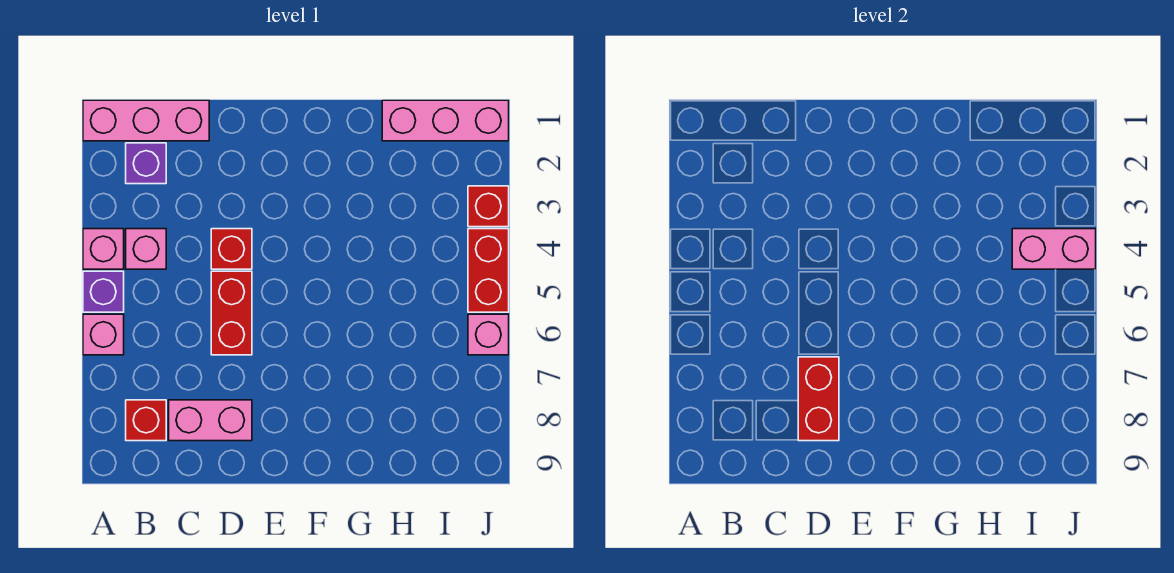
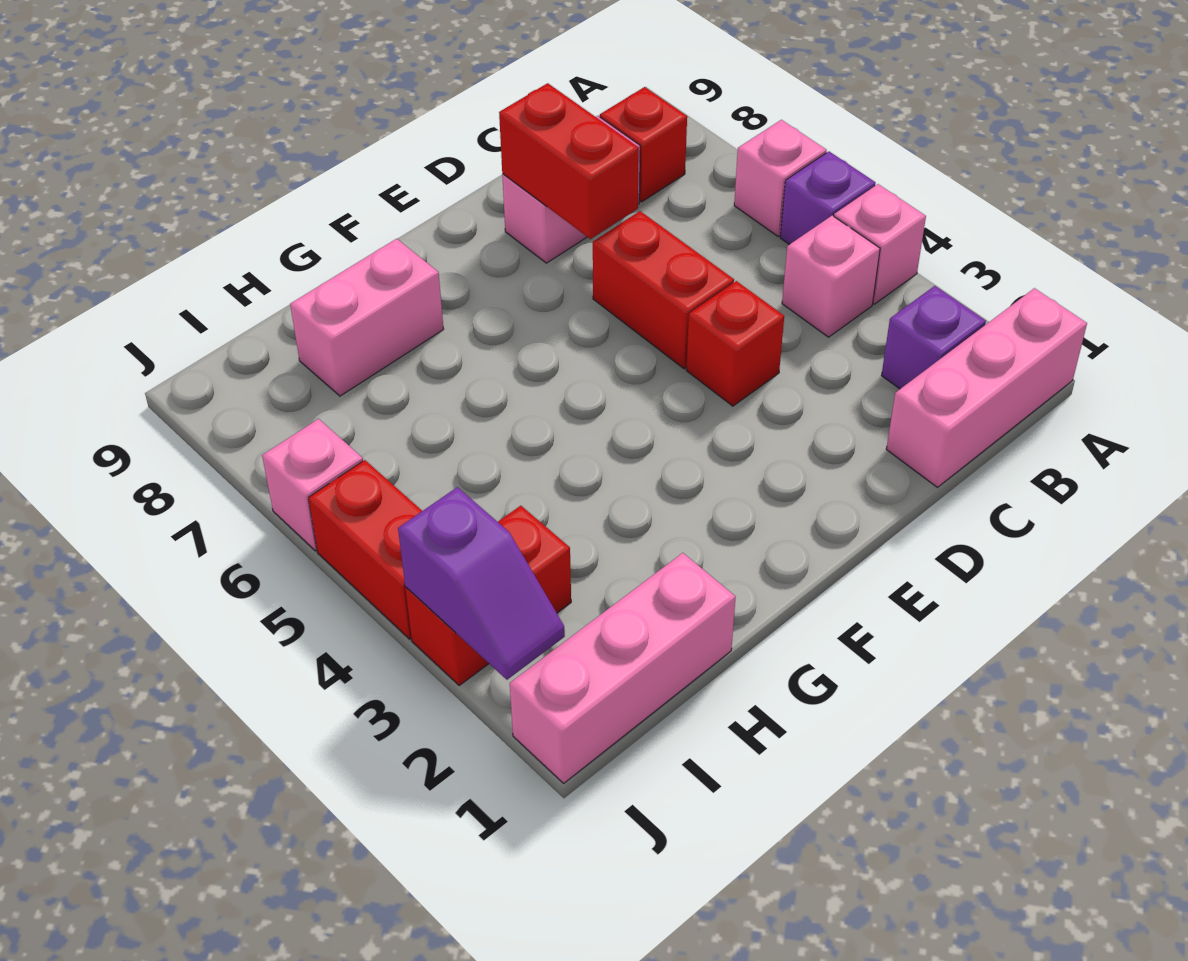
pink brick I4:J4 level 2 -> pink brick G8:H8 level 1
none -> purple slope J2:J3 level 2 top 3
red brick J3 level 1 -> red brick I3:J3 level 1

